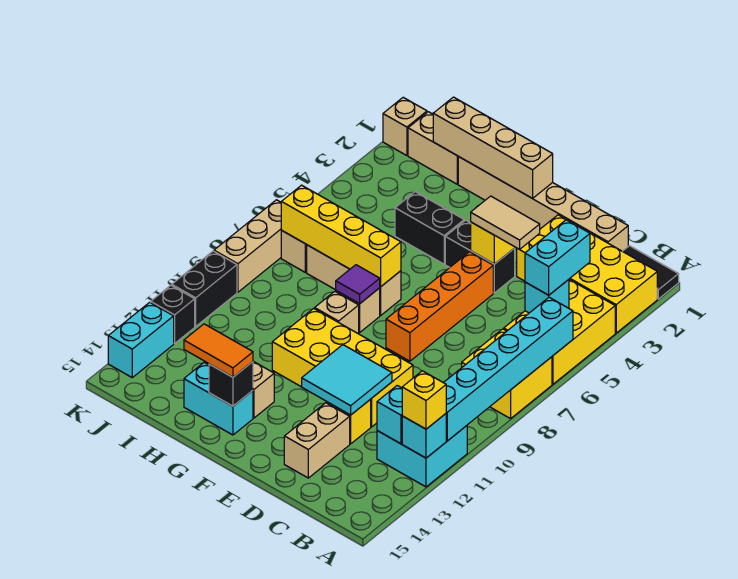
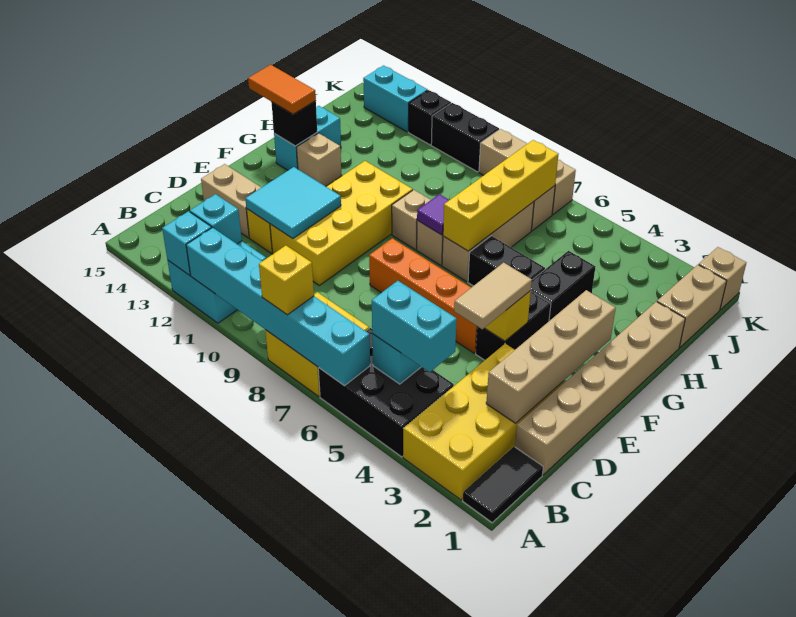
yellow brick A4:B6 level 1 -> black brick A4:B6 level 1
yellow brick A12 level 3 -> yellow brick A8 level 3
tan brick F1:I1 level 2 -> tan brick C2:F2 level 2
none -> black brick G5:G6 level 1
orange tile G14:H14 level 3 -> orange tile G14:G15 level 3

